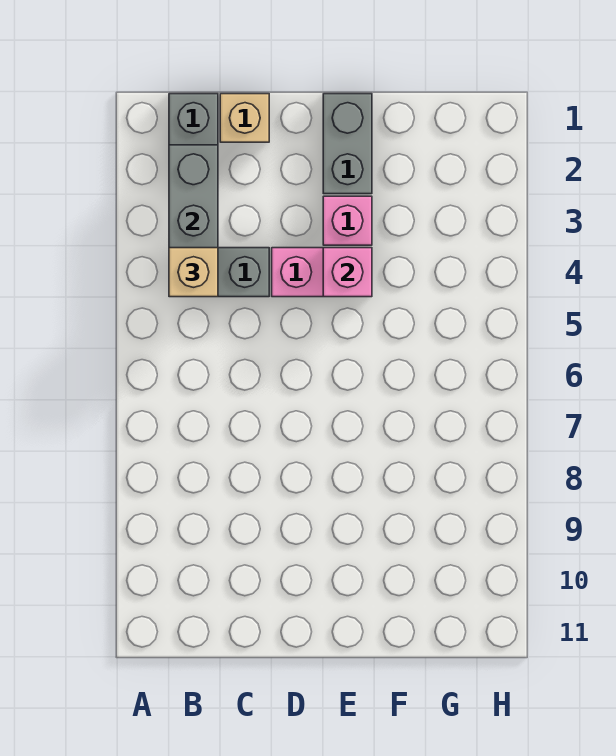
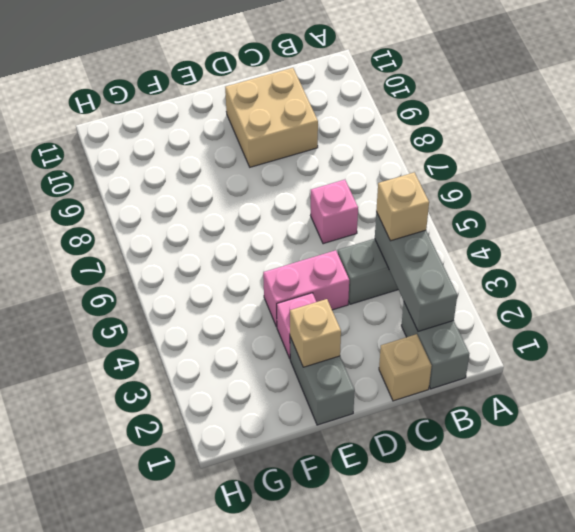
none -> tan brick C9:D10 level 1
none -> tan brick E2 level 2
pink brick E4 level 2 -> pink brick C6 level 1

